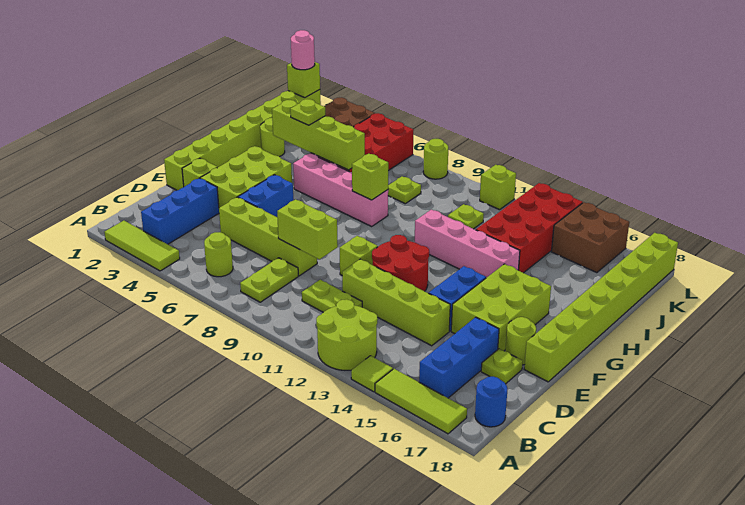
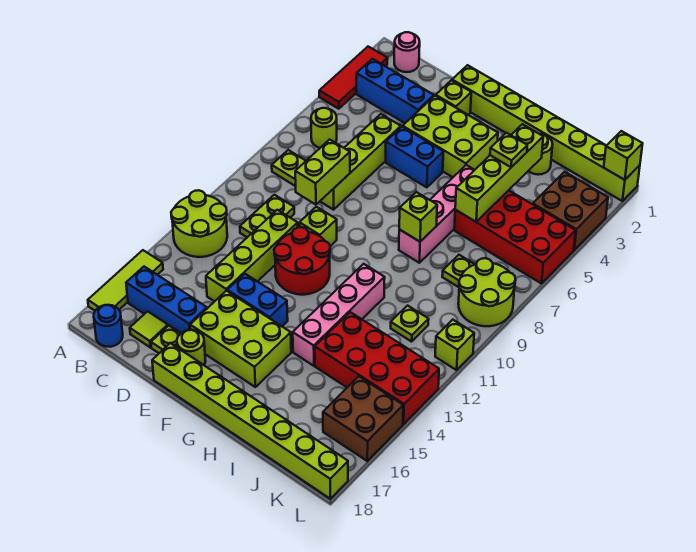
lime tile A2:A4 level 1 -> red tile A2:A4 level 1
lime tile A14 level 1 -> lime tile C17 level 1
pink round brick L1 level 3 -> pink round brick B1 level 1
lime round brick L8 level 1 -> lime round brick K8:L9 level 1

